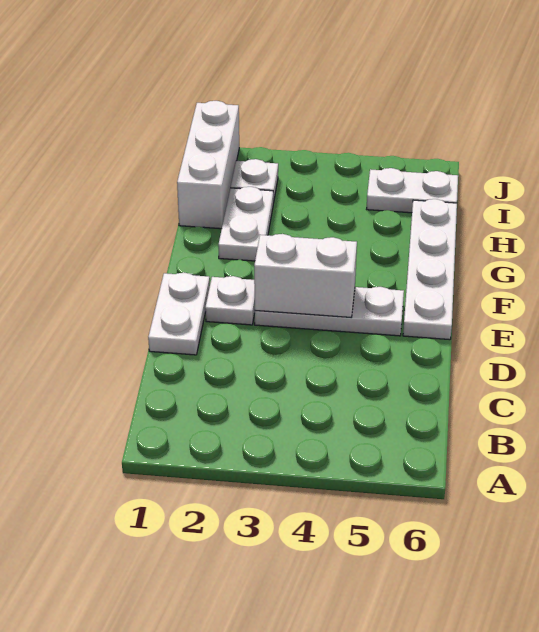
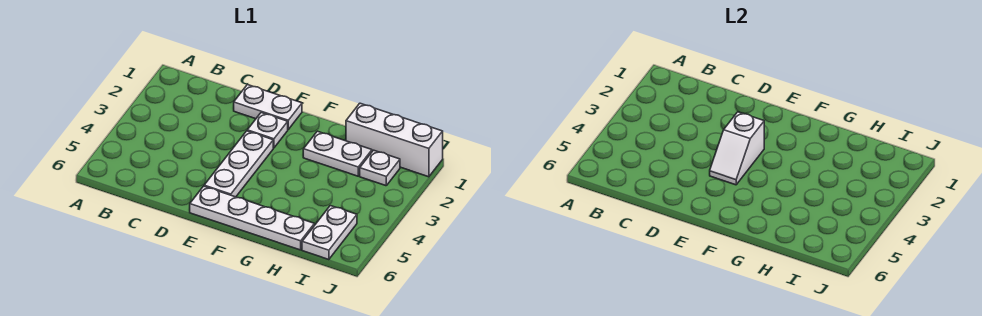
white brick E3:E4 level 2 -> white slope E3:E4 level 2 top 3

